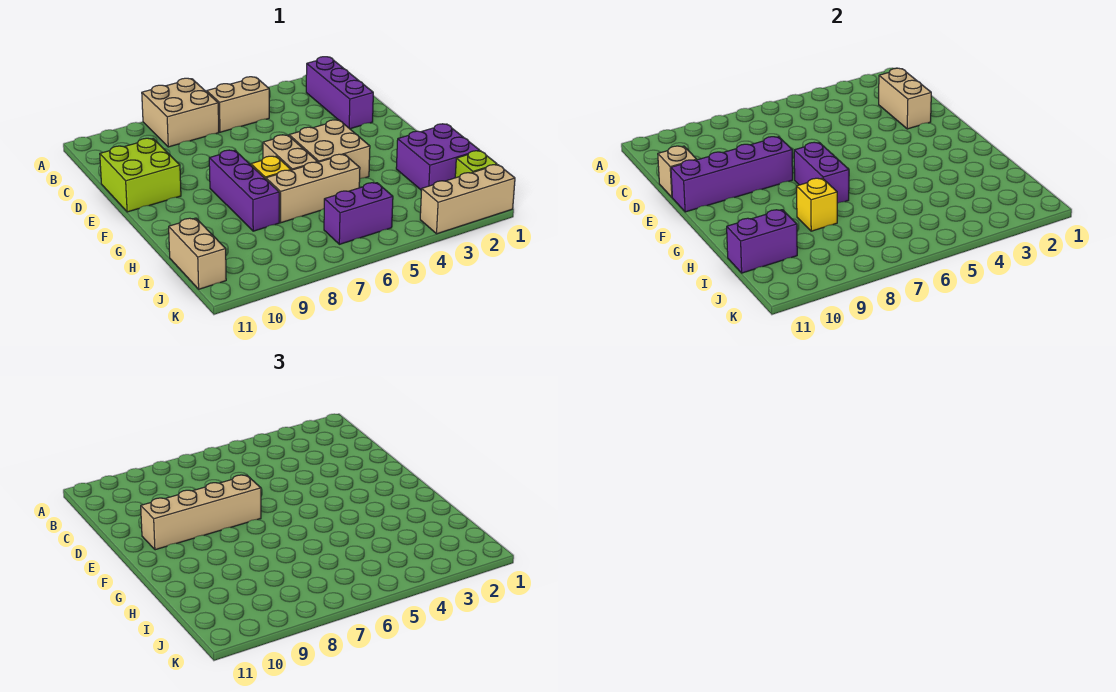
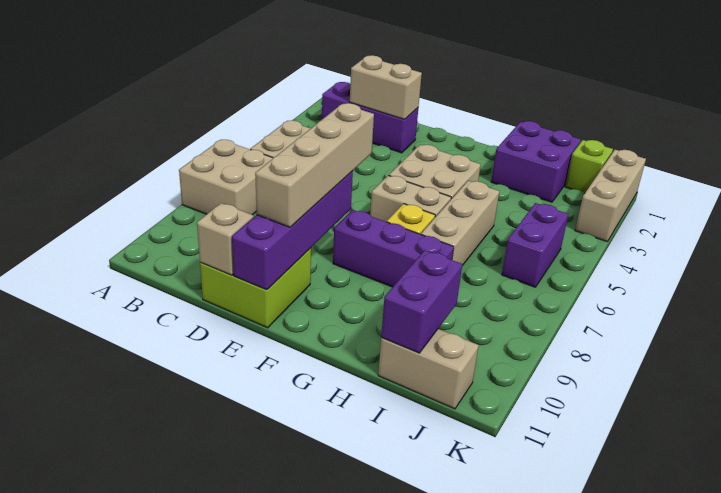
purple brick F7:G7 level 2 -> none
yellow brick H8 level 2 -> none

